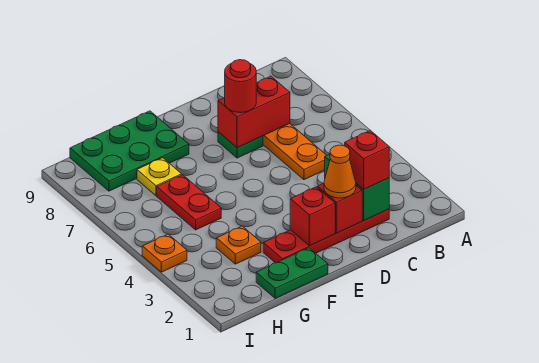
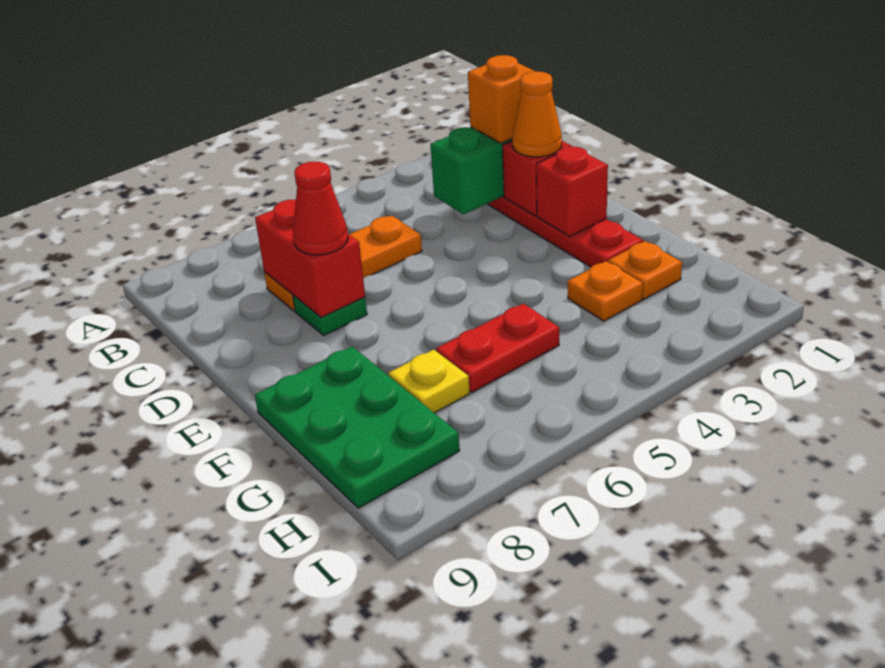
red brick C2 level 3 -> orange brick C2 level 3
red round brick D7 level 3 -> red cone D7 level 3
green plate F1:G1 level 1 -> none
orange plate I4 level 1 -> orange plate G2 level 1

